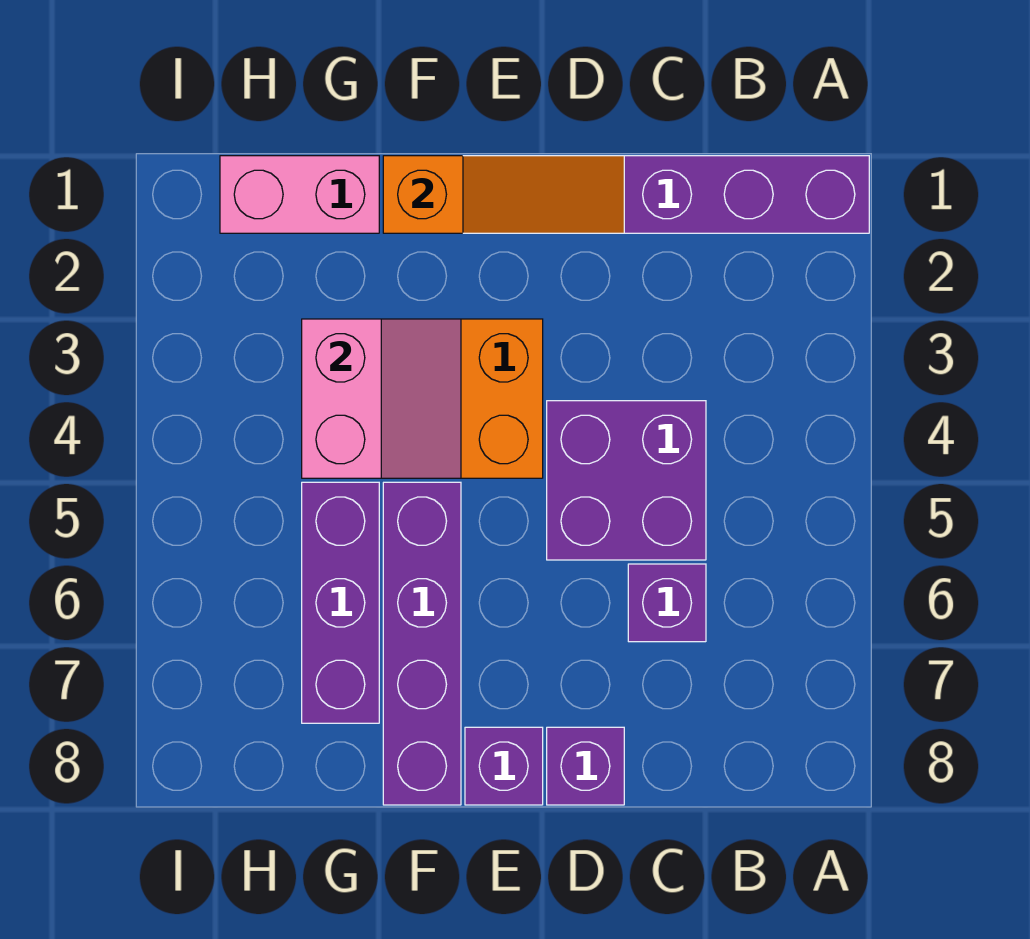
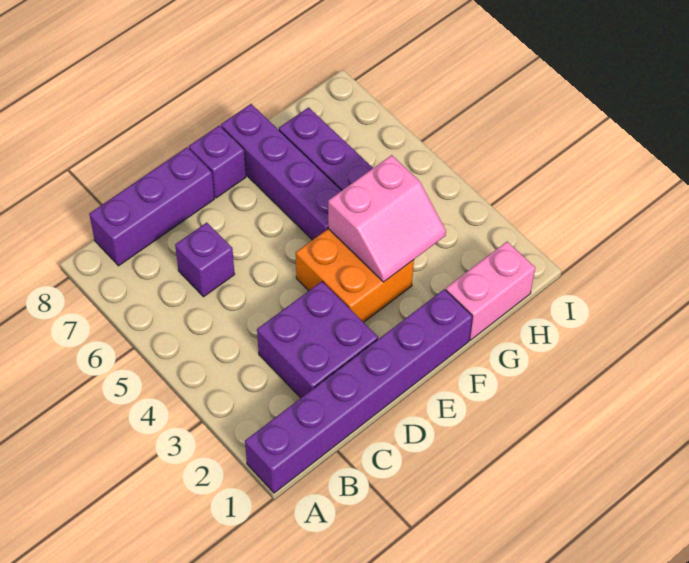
purple brick C4:D5 level 1 -> purple brick C2:D3 level 1
orange slope D1:F1 level 2 top F -> none
purple brick D8 level 1 -> purple brick B8:D8 level 1
pink slope F3:G4 level 2 top G -> pink slope F3:G4 level 2 top 4

